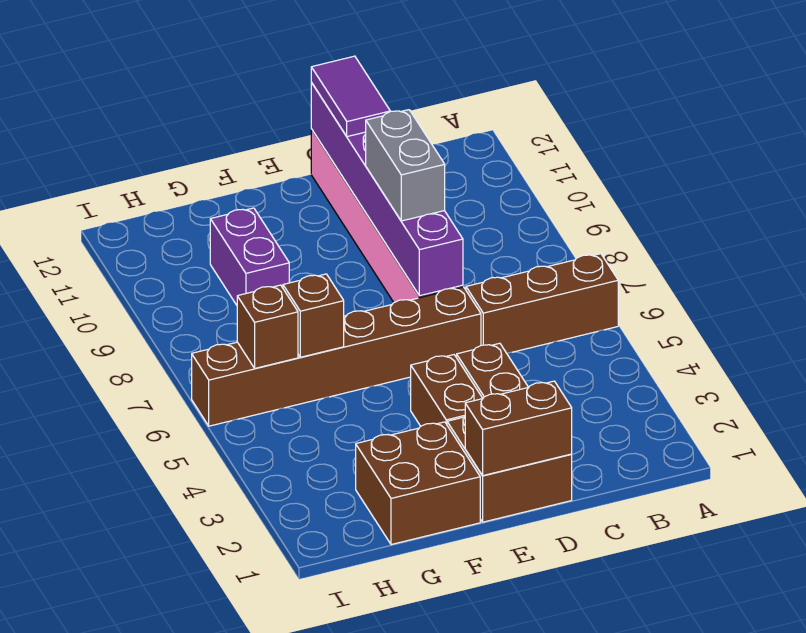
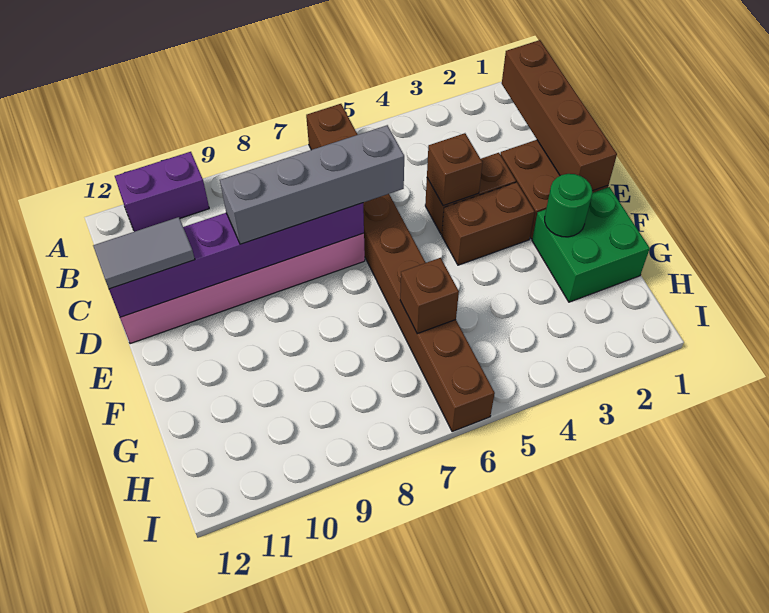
brown brick D1:E1 level 2 -> brown brick B1:E1 level 2
grey brick D8:D9 level 3 -> grey brick D6:D9 level 3
purple tile D11:D12 level 3 -> grey tile D11:D12 level 3
brown brick F1:G2 level 1 -> green brick F1:G2 level 1
none -> green round brick F2 level 2
purple brick G9:G10 level 1 -> purple brick A10:A11 level 1
brown brick H6 level 2 -> brown brick D4 level 2

